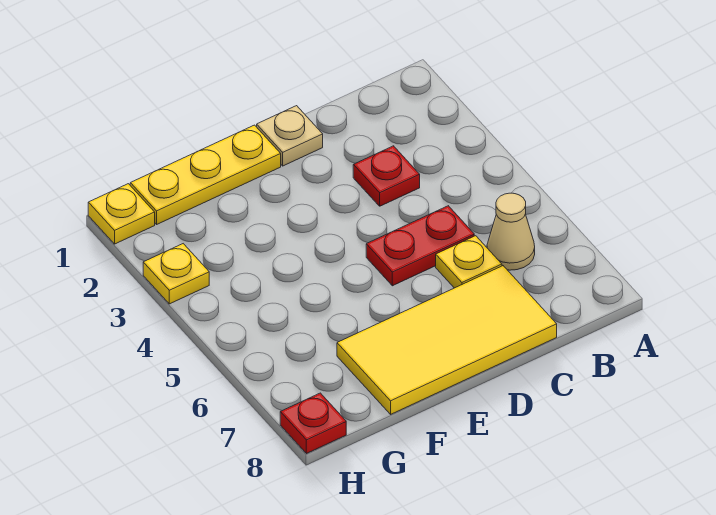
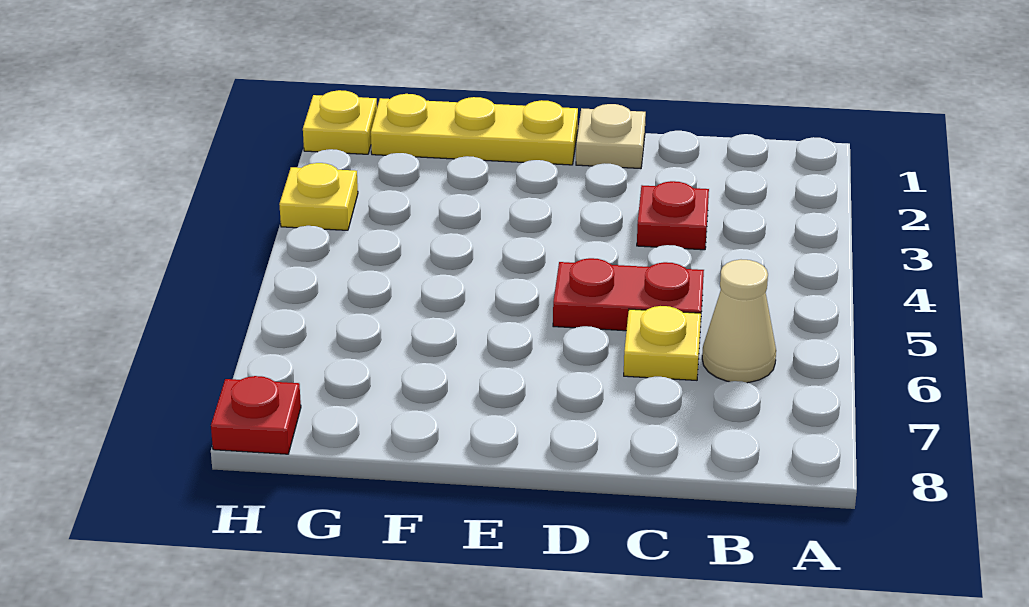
yellow tile C7:F8 level 1 -> none

